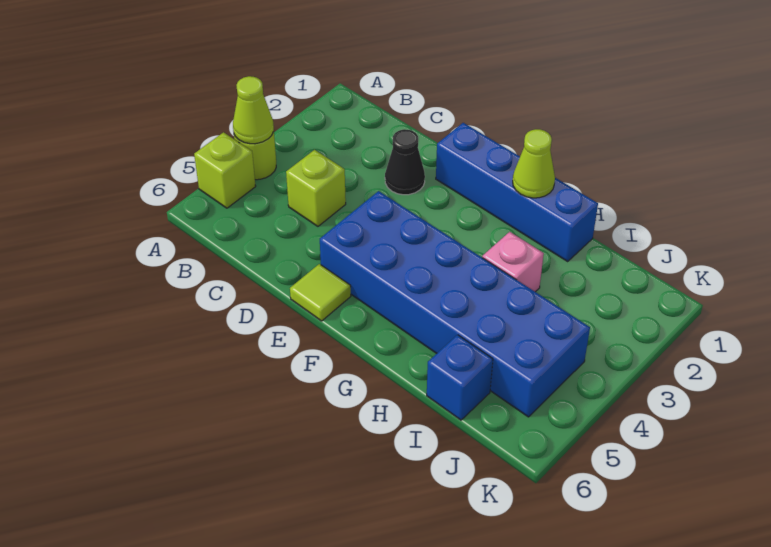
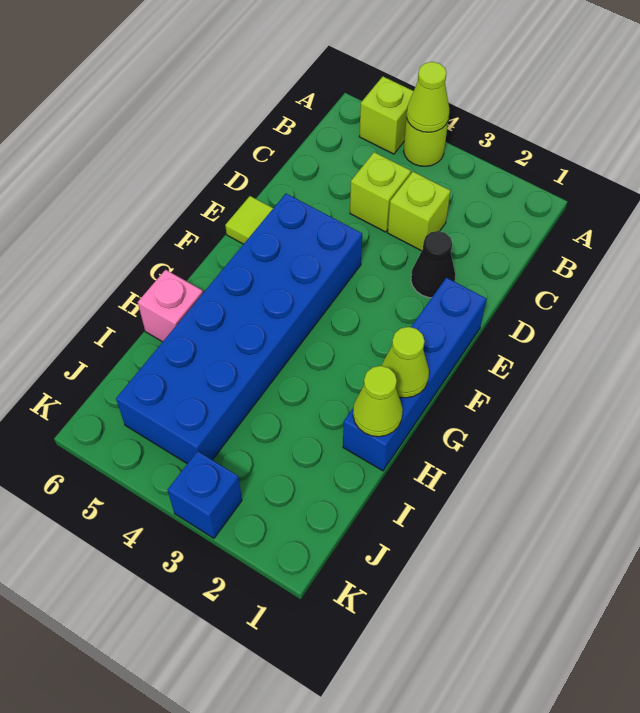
none -> lime brick C3 level 1
none -> lime cone H1 level 2
pink brick H3 level 1 -> pink brick H6 level 1
blue brick I6 level 1 -> blue brick K3 level 1

